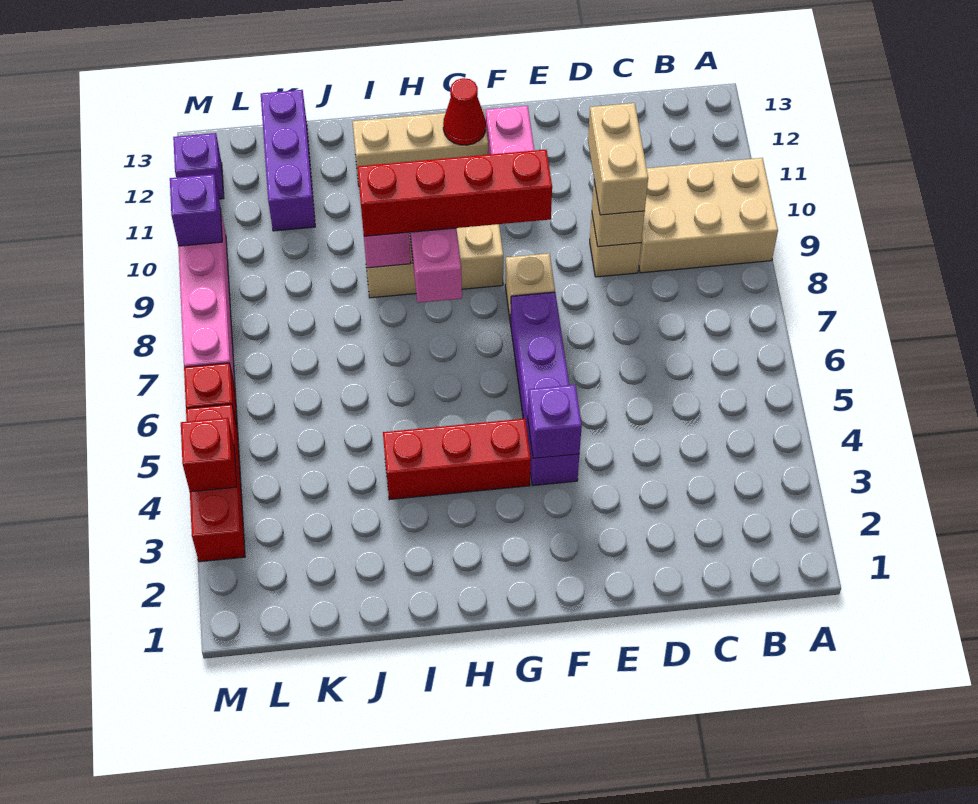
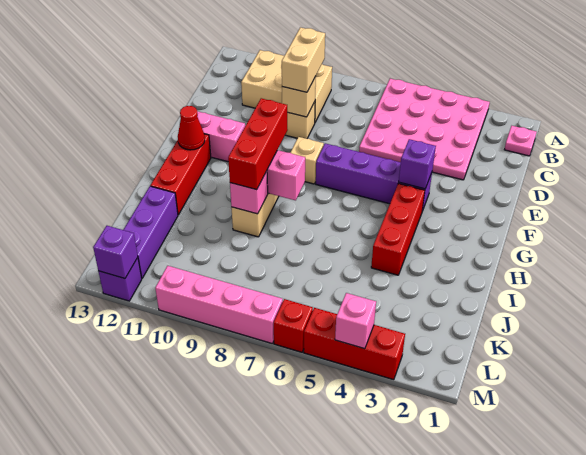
none -> pink plate A3:D6 level 1
tan brick A9:C10 level 1 -> tan brick B9:C11 level 1
none -> pink plate B1 level 1
tan brick D9:D10 level 3 -> tan brick C9:D9 level 3
red brick F9:I9 level 3 -> red brick G9:I9 level 3
tan brick G12:I12 level 1 -> red brick G12:I12 level 1
purple brick K11:K13 level 1 -> purple brick J12:L12 level 1
red brick M4 level 2 -> pink brick M4 level 2
purple brick M10 level 2 -> purple brick M12 level 2

